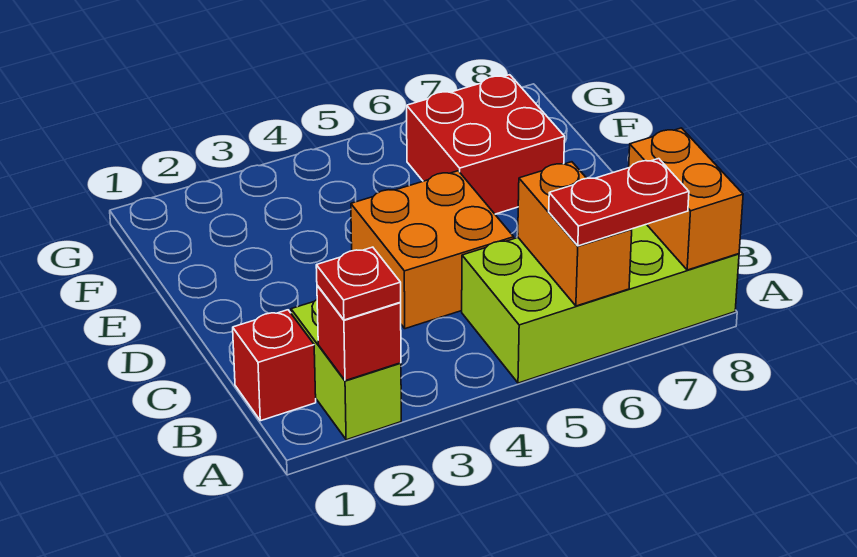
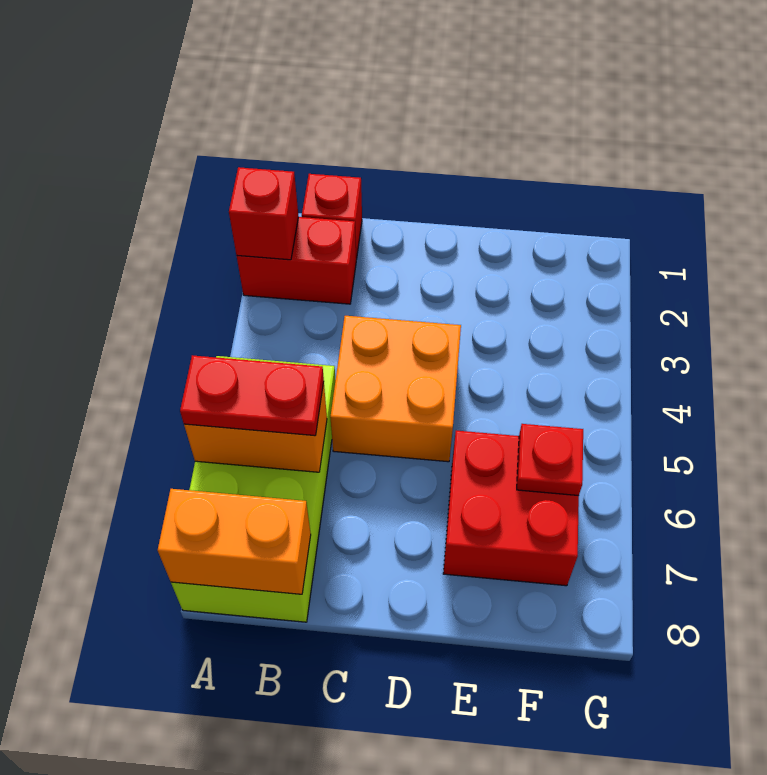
lime brick A2:B2 level 1 -> red brick A2:B2 level 1
red plate A2 level 3 -> red plate F6 level 2
red plate A6:A7 level 3 -> red plate A6:B6 level 3

